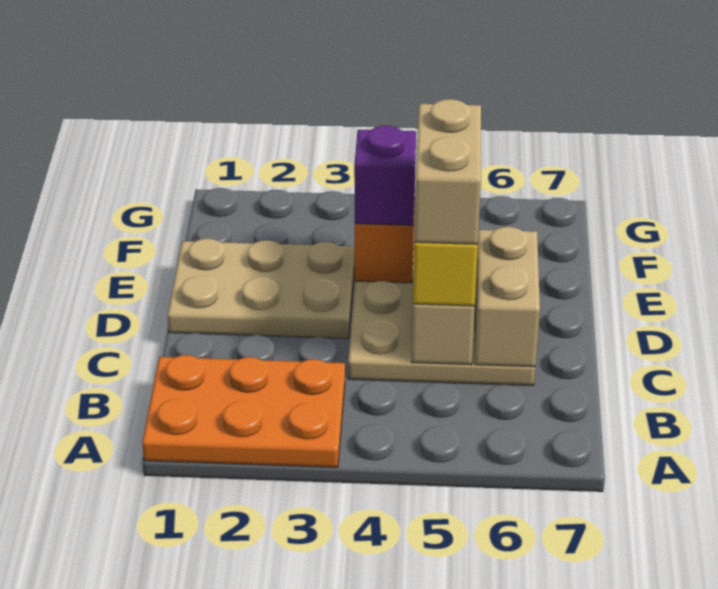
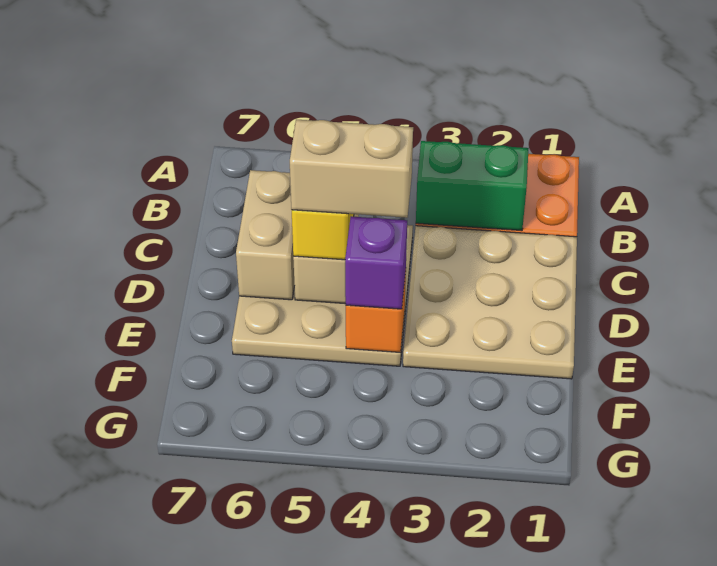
none -> green brick B2:B3 level 2
tan brick C5:D5 level 4 -> tan brick D4:D5 level 4
tan plate D1:E3 level 1 -> tan plate C1:E3 level 1

